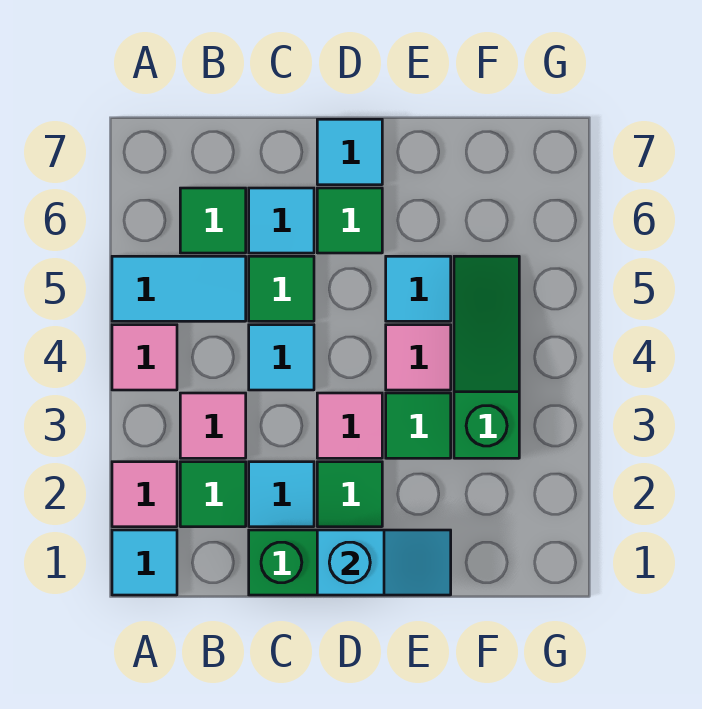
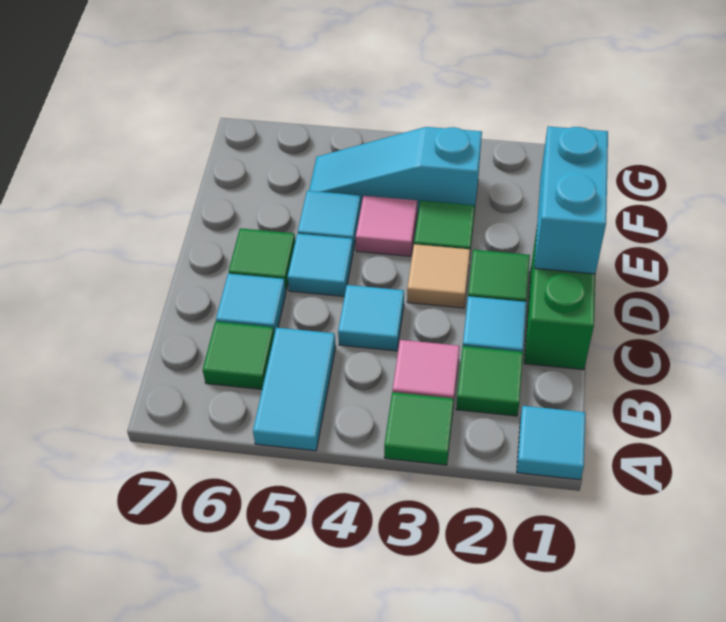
pink tile A2 level 1 -> none
pink tile A4 level 1 -> none
green tile C5 level 1 -> green tile A3 level 1
cyan slope D1:E1 level 2 top D -> cyan brick D1:E1 level 2
pink tile D3 level 1 -> tan tile D3 level 1
cyan tile D7 level 1 -> cyan tile D5 level 1
green slope F3:F5 level 1 top 3 -> cyan slope F3:F5 level 1 top 3

